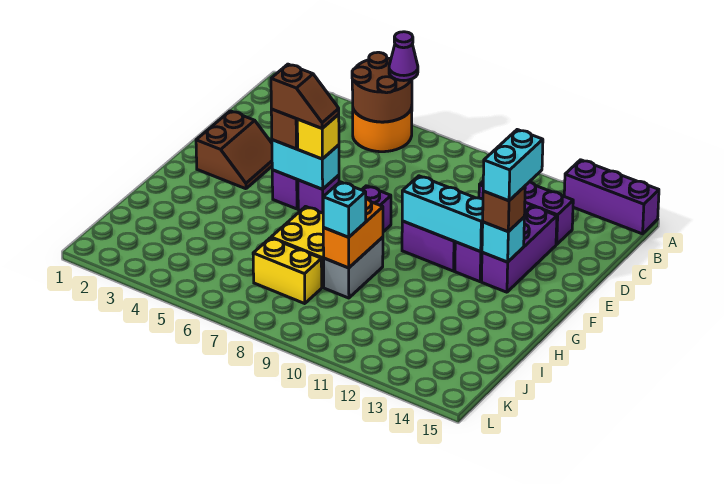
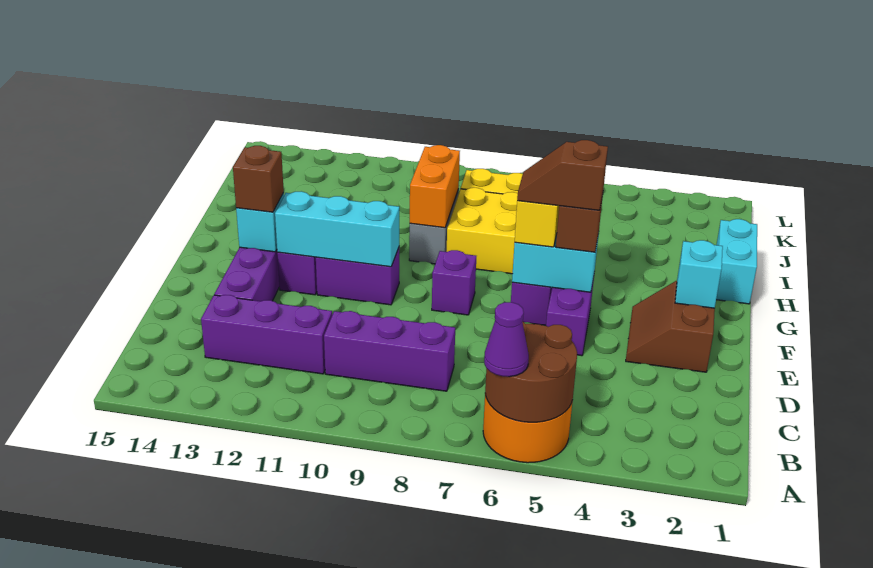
purple brick A13:A15 level 1 -> purple brick C8:C10 level 1
cyan brick E13:F13 level 4 -> cyan brick H1:I1 level 1
cyan brick I9 level 3 -> cyan brick F2 level 2

